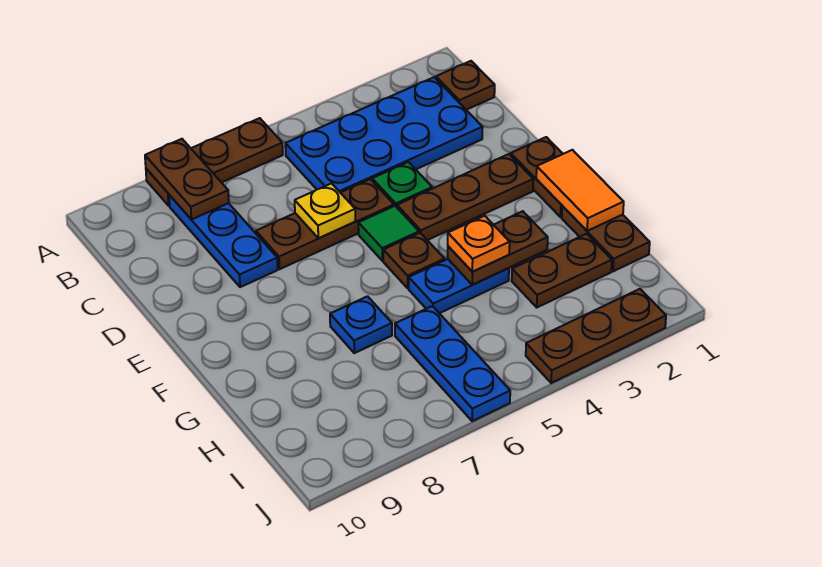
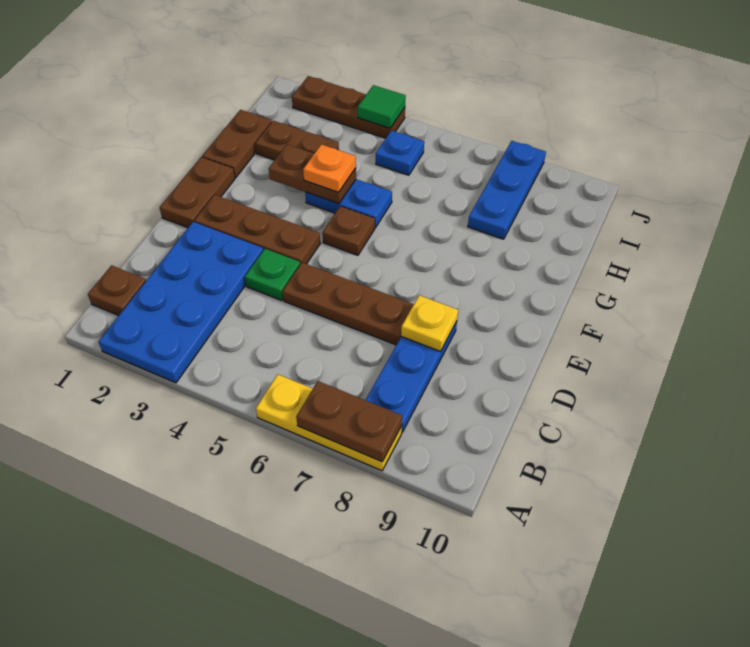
brown plate A6:A8 level 1 -> yellow plate A6:A8 level 1
brown plate A8:B8 level 2 -> brown plate A7:A8 level 2
blue plate B2:C5 level 1 -> blue plate A2:D3 level 1
yellow plate D6 level 2 -> yellow plate D8 level 2
green tile E5 level 1 -> green tile J4 level 2
orange tile F1:G1 level 2 -> none
blue plate G7 level 1 -> blue plate I5 level 1
blue plate H6:J6 level 1 -> blue plate H8:J8 level 1

